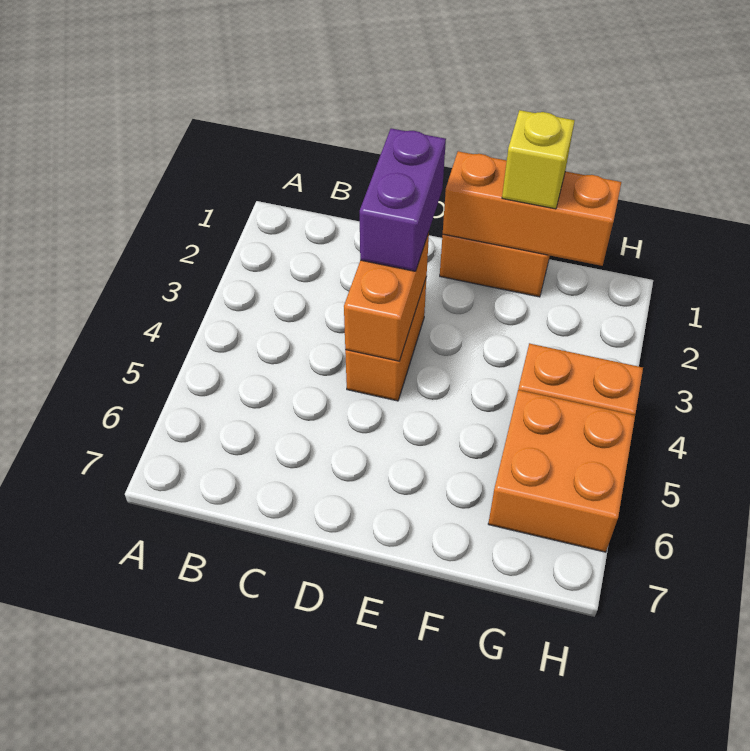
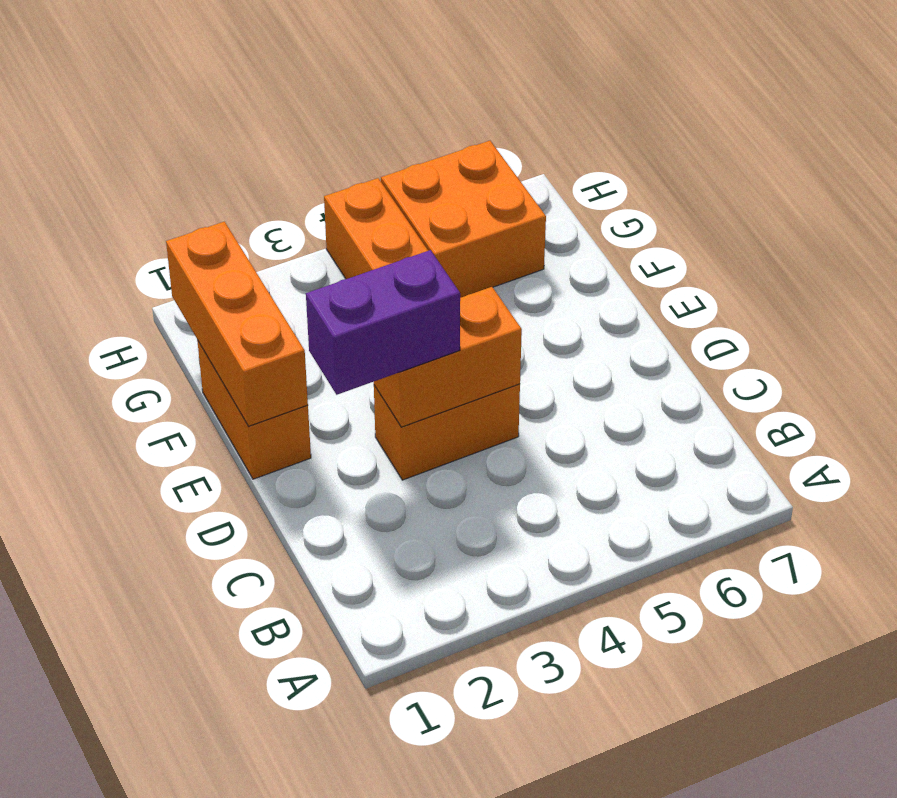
yellow brick F1 level 3 -> none

